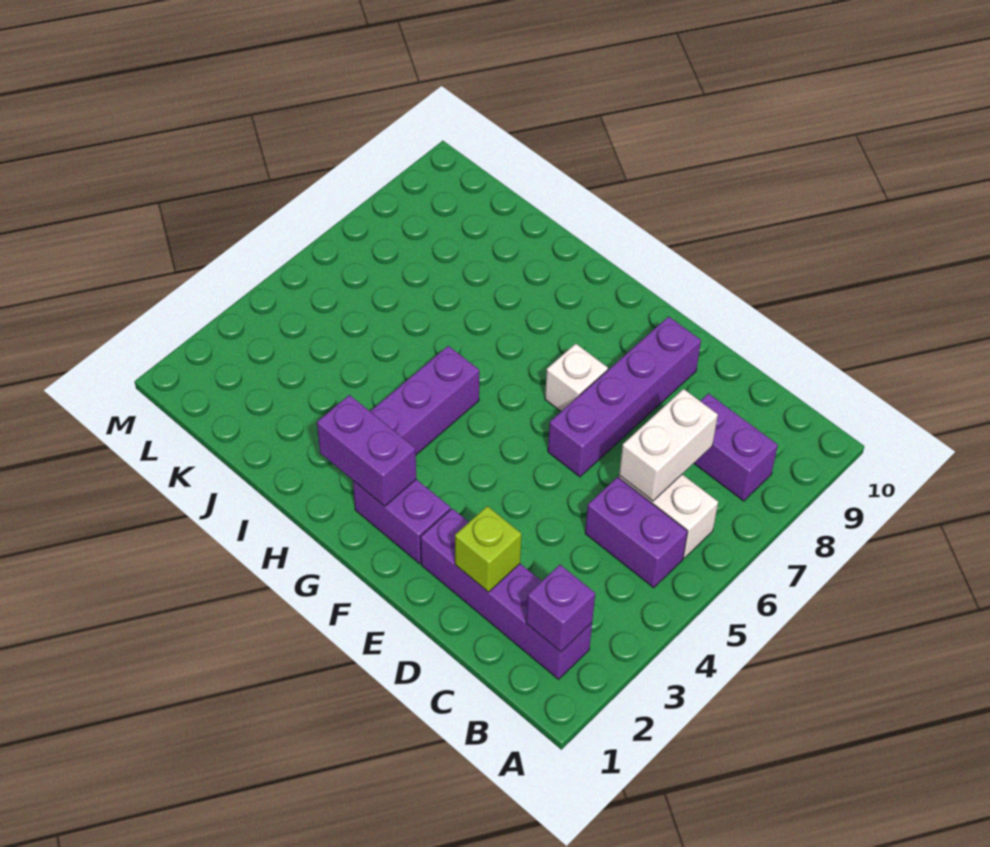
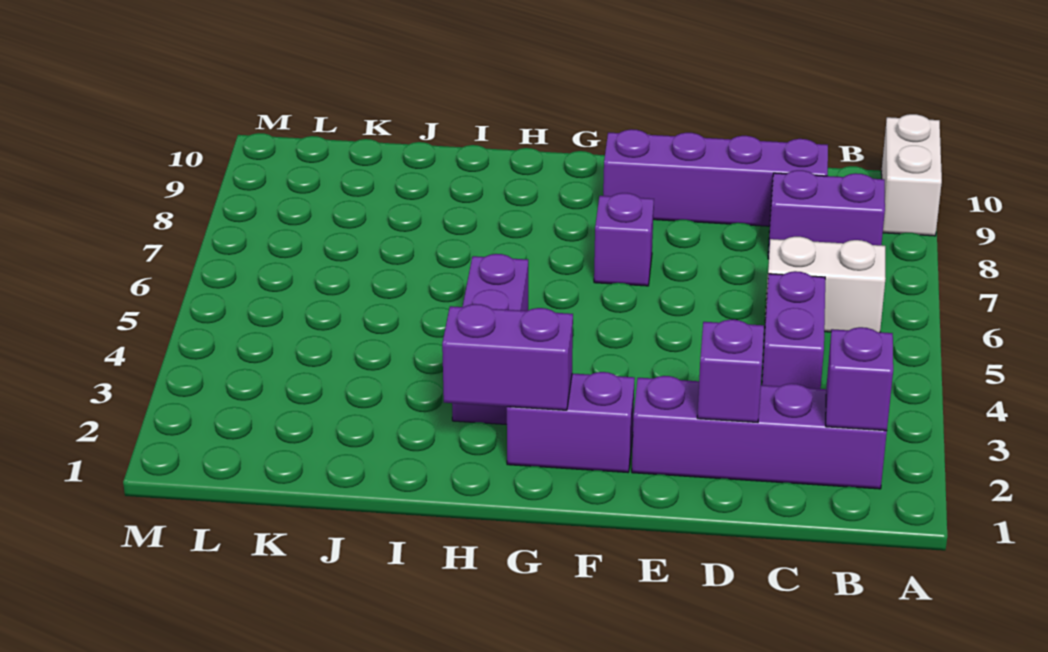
purple brick B5:C5 level 1 -> purple brick C4:C5 level 1
white brick C6:C7 level 2 -> white brick A9:A10 level 1
lime brick D2 level 2 -> purple brick D2 level 2
purple brick E6:E9 level 1 -> purple brick C9:F9 level 1
white brick F7 level 1 -> purple brick F7 level 1

